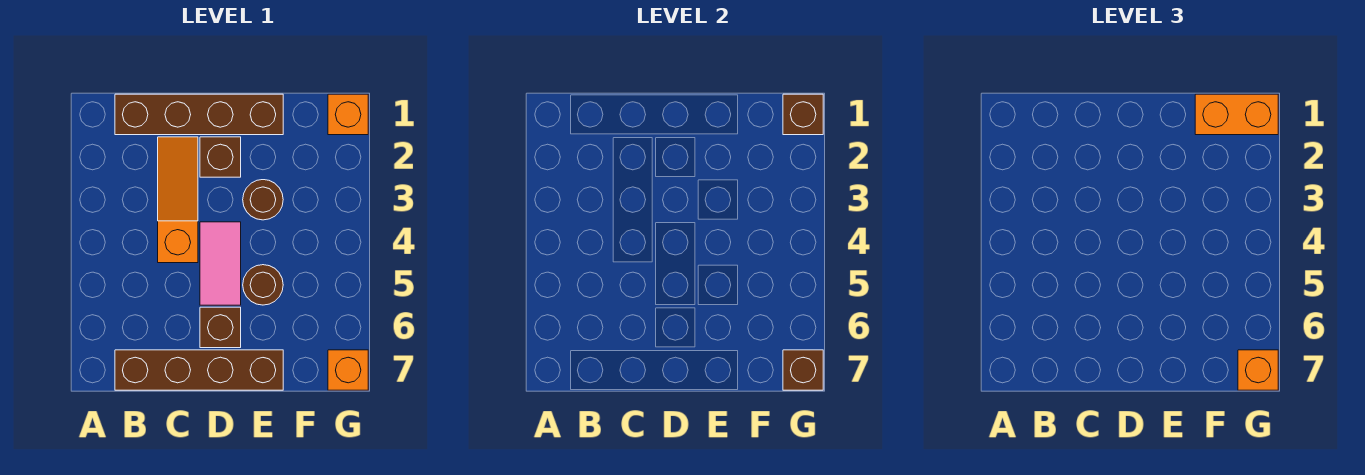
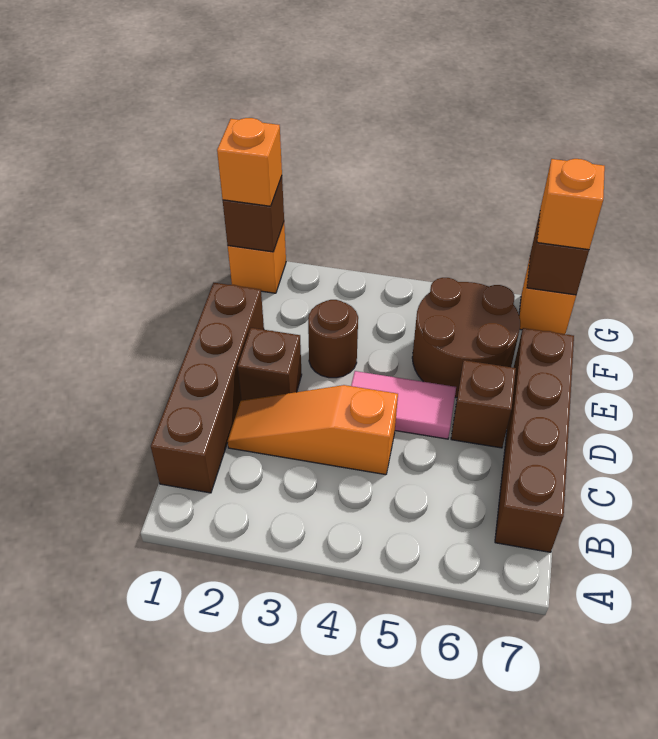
brown round brick E5 level 1 -> brown round brick E5:F6 level 1
orange brick F1:G1 level 3 -> orange brick G1 level 3

